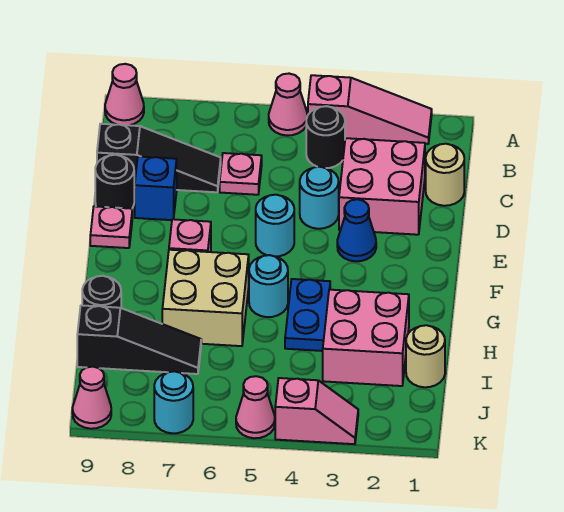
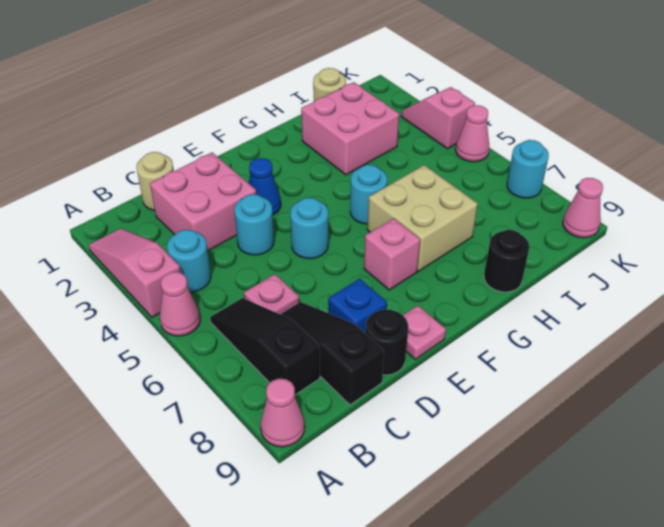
black round brick B4 level 1 -> cyan round brick B4 level 1
blue plate G4:H4 level 1 -> none
black slope I7:I9 level 1 top 9 -> black slope B6:B8 level 1 top 8

